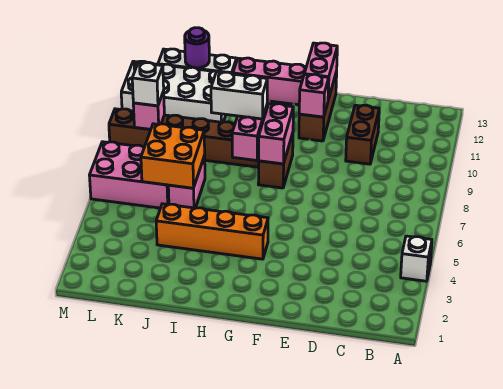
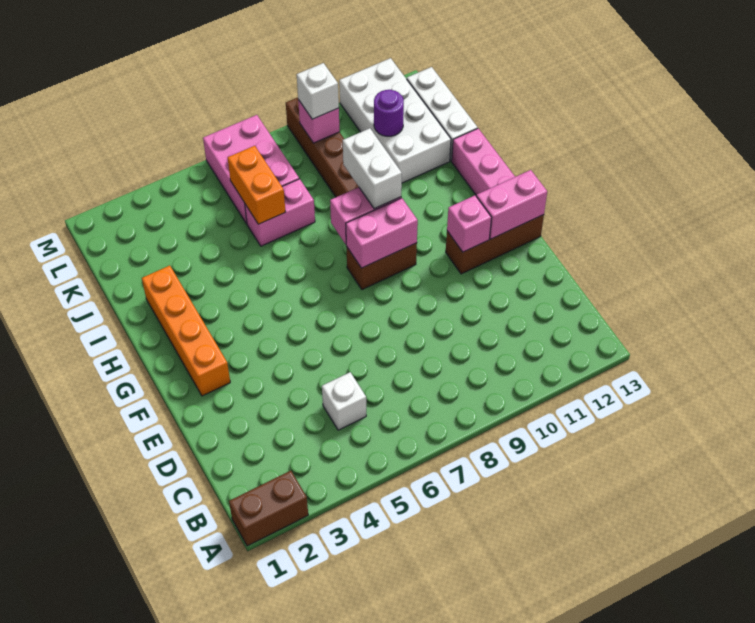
white brick A4 level 1 -> white brick C5 level 1
brown brick D10:D11 level 1 -> brown brick A1:A2 level 1
orange brick G4:J4 level 1 -> orange brick F2:I2 level 1
orange brick J6:K7 level 2 -> orange brick J6:K6 level 2
purple round brick K13 level 2 -> purple round brick K11 level 2

